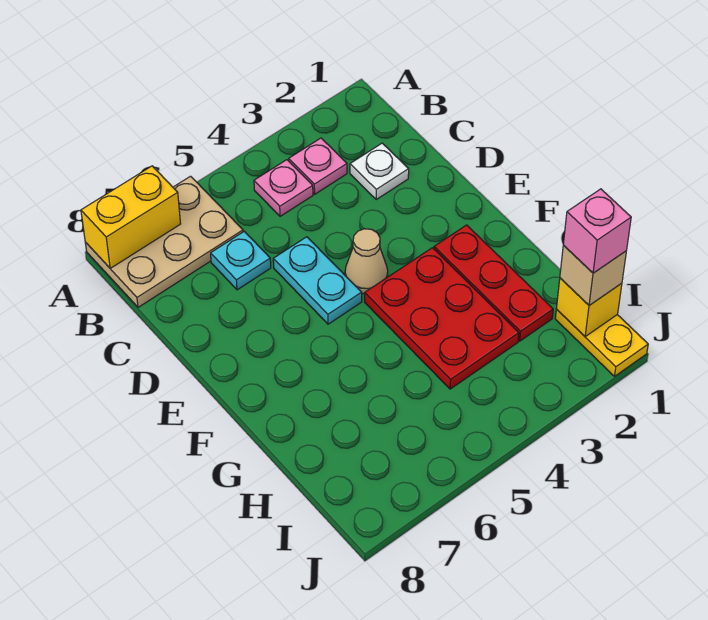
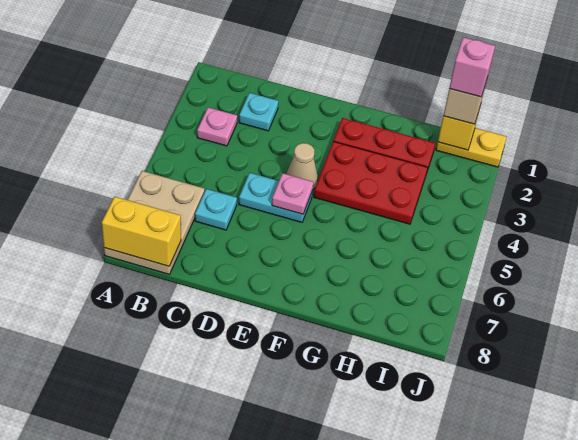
yellow brick A7:A8 level 2 -> yellow brick A8:B8 level 2
pink plate B4 level 1 -> pink plate E5 level 2
white plate C2 level 1 -> cyan plate C2 level 1

